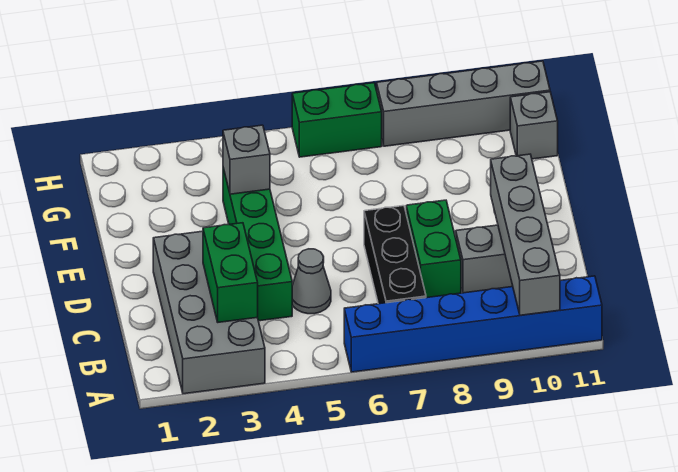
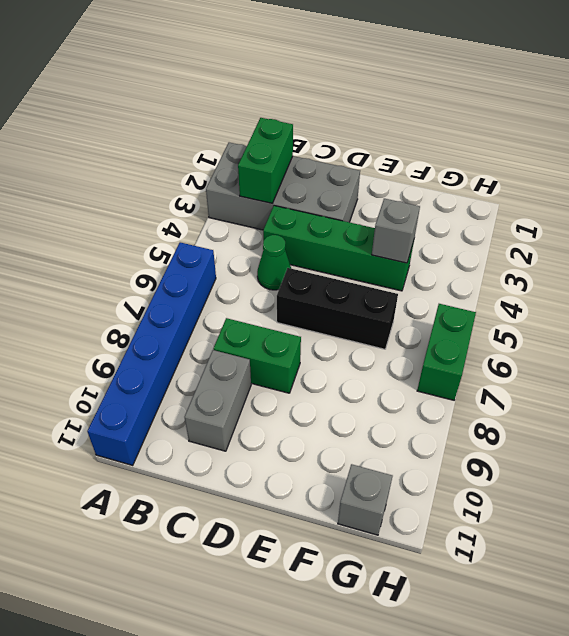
grey brick A10:D10 level 2 -> none
green brick B3:C3 level 2 -> green brick B2:B3 level 2
black brick B7:D7 level 1 -> black brick D6:F6 level 1
grey cone C5 level 1 -> green cone C5 level 1
grey brick H8:H11 level 1 -> none

